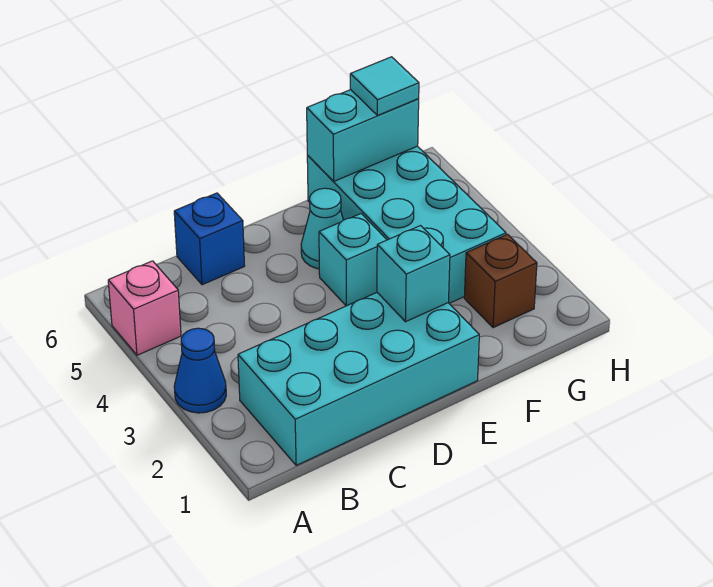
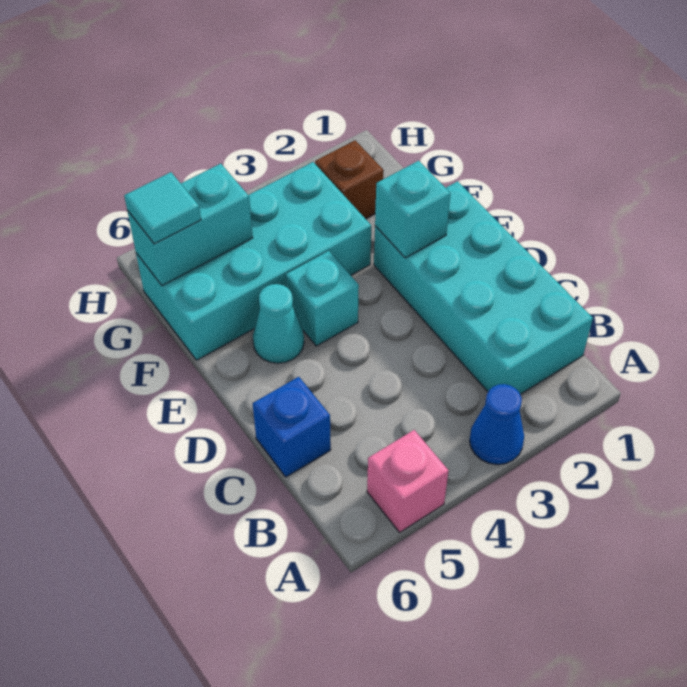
cyan brick F6:G6 level 2 -> cyan brick G5:G6 level 2

